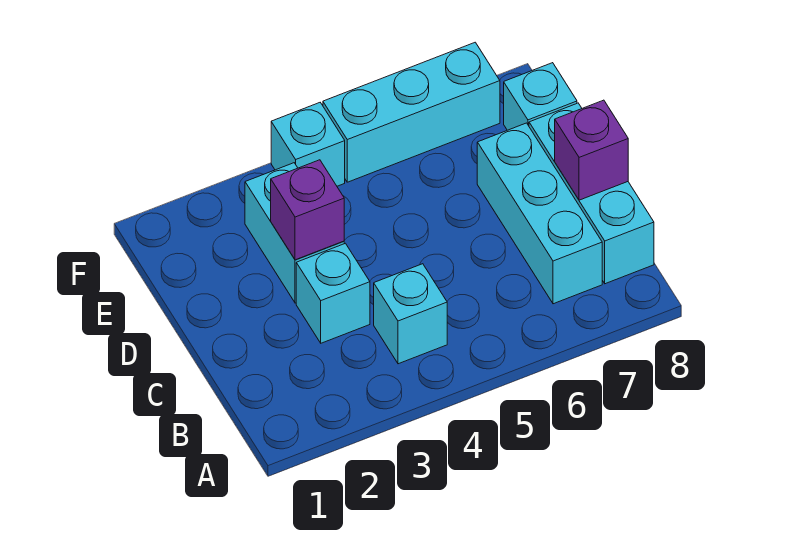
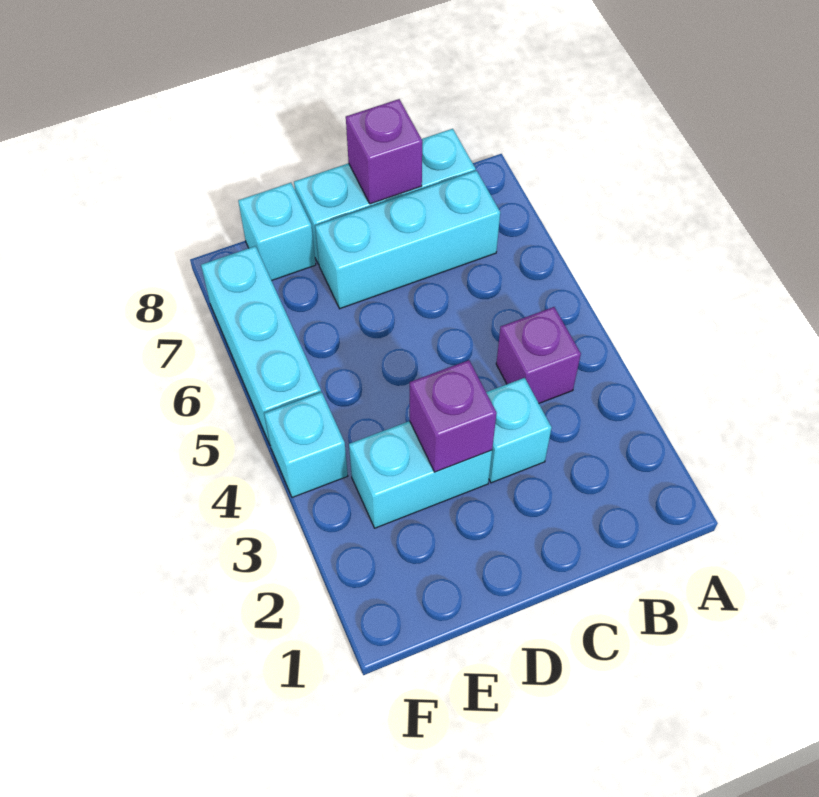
cyan brick B4 level 1 -> purple brick B4 level 1

